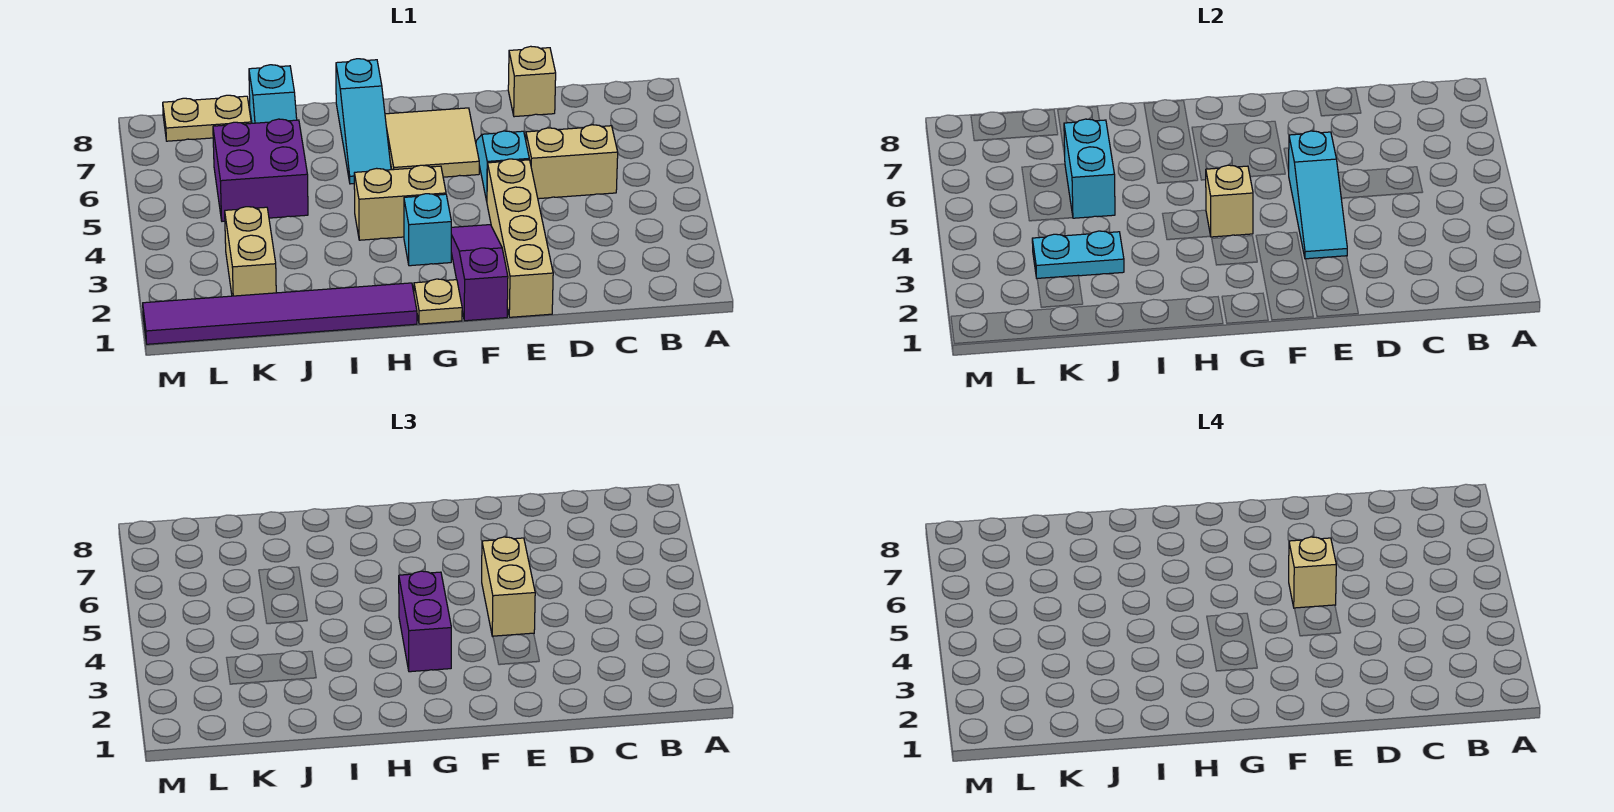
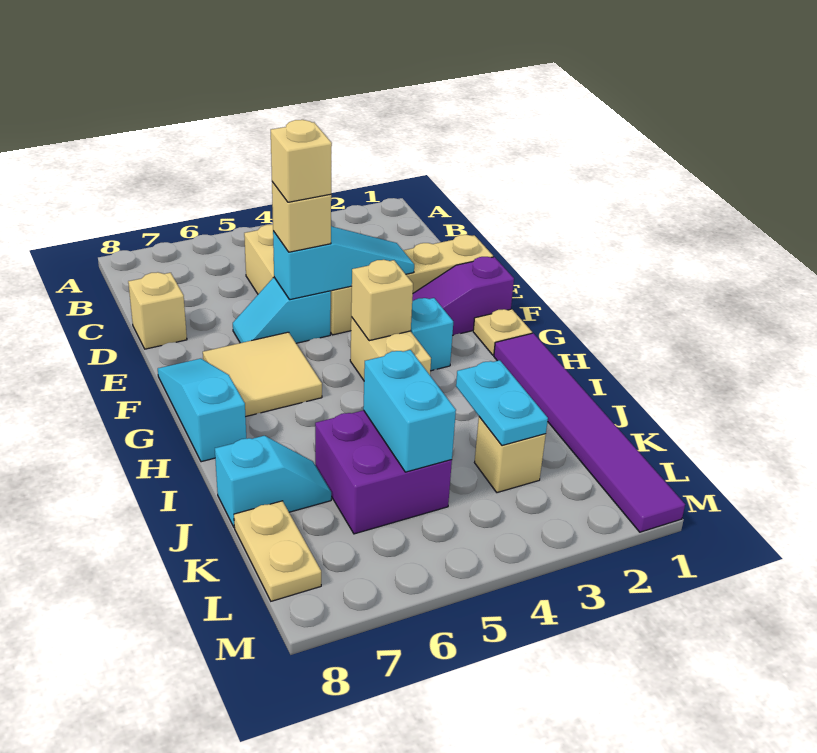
tan brick E4:E5 level 3 -> tan brick E5 level 3
purple brick G3:G4 level 3 -> none
cyan slope H6:H8 level 1 top 8 -> cyan slope F8:H8 level 1 top H
cyan brick J5:J6 level 2 -> cyan brick J5:K5 level 2
tan brick K2:K3 level 1 -> tan brick K3 level 1

